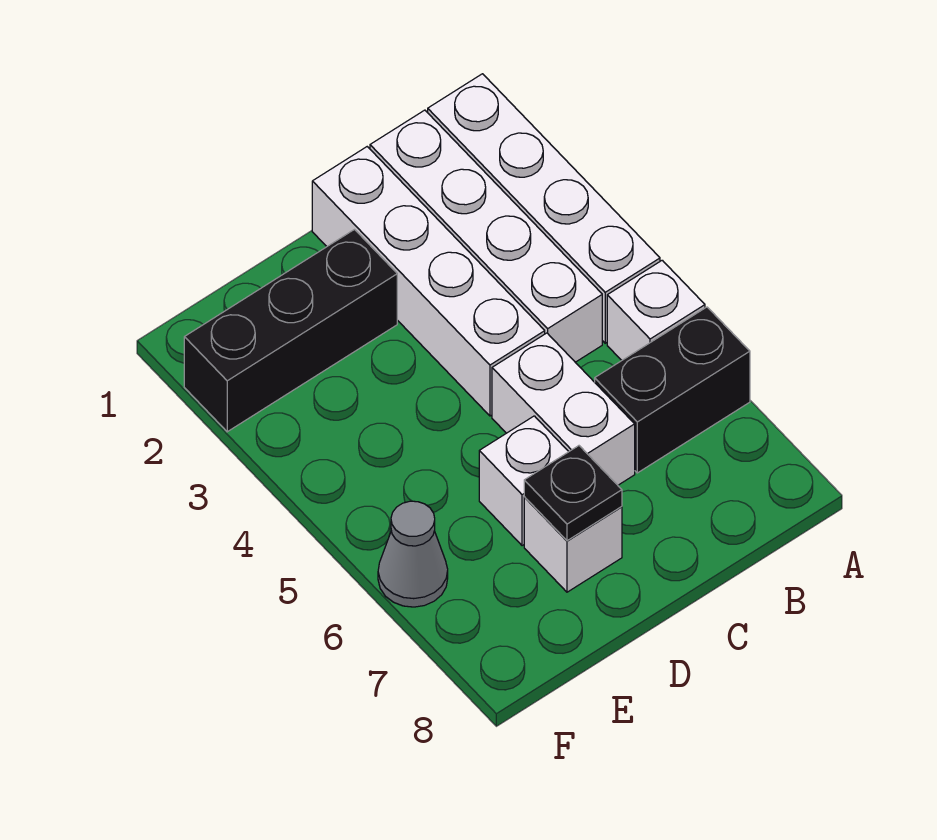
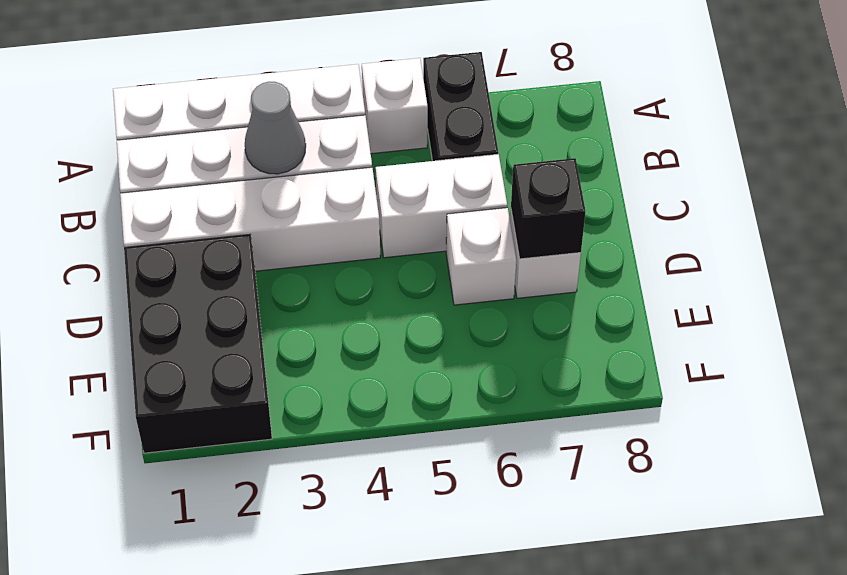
black brick D2:F2 level 1 -> black brick D1:F2 level 1
black plate D7 level 2 -> black brick D7 level 2
grey cone F6 level 1 -> grey cone B3 level 2

